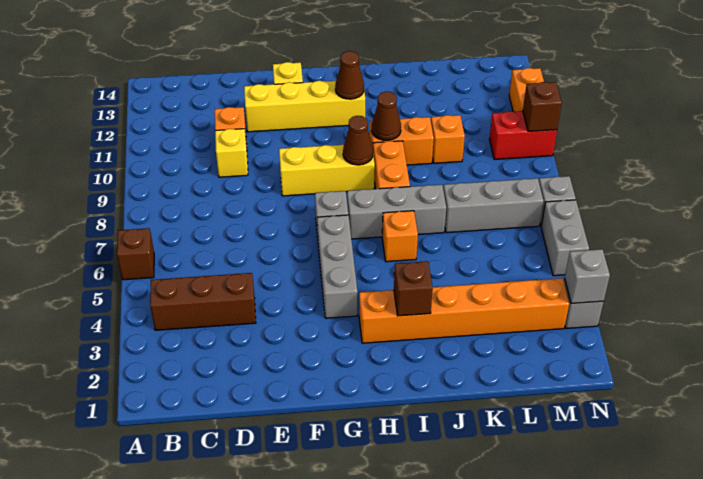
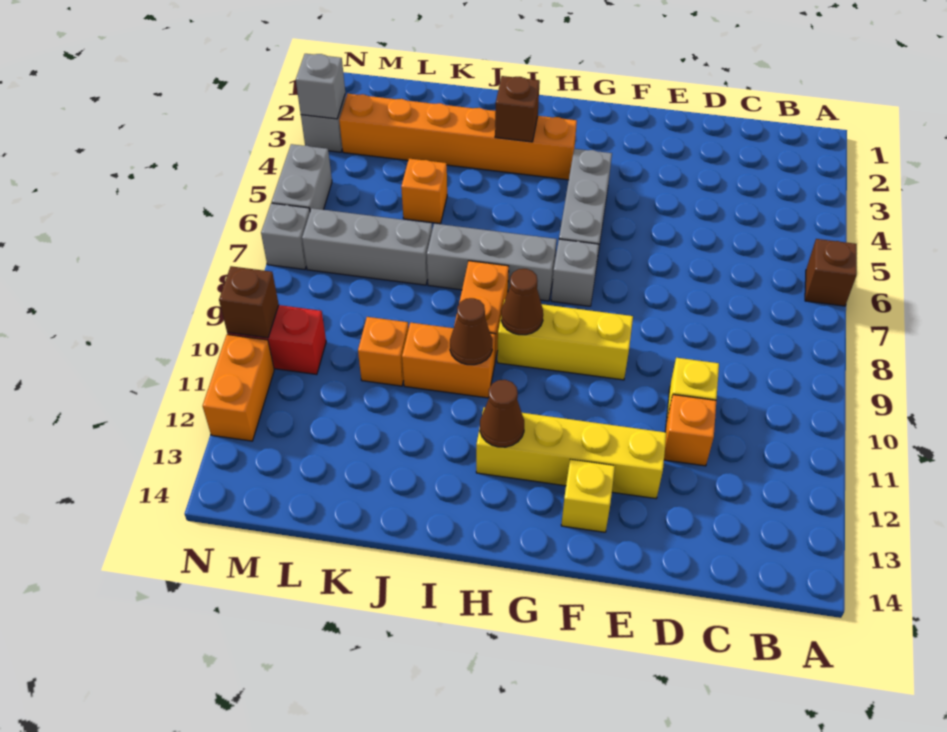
brown brick B4:D4 level 1 -> none
orange brick I6 level 1 -> orange brick K5 level 1

